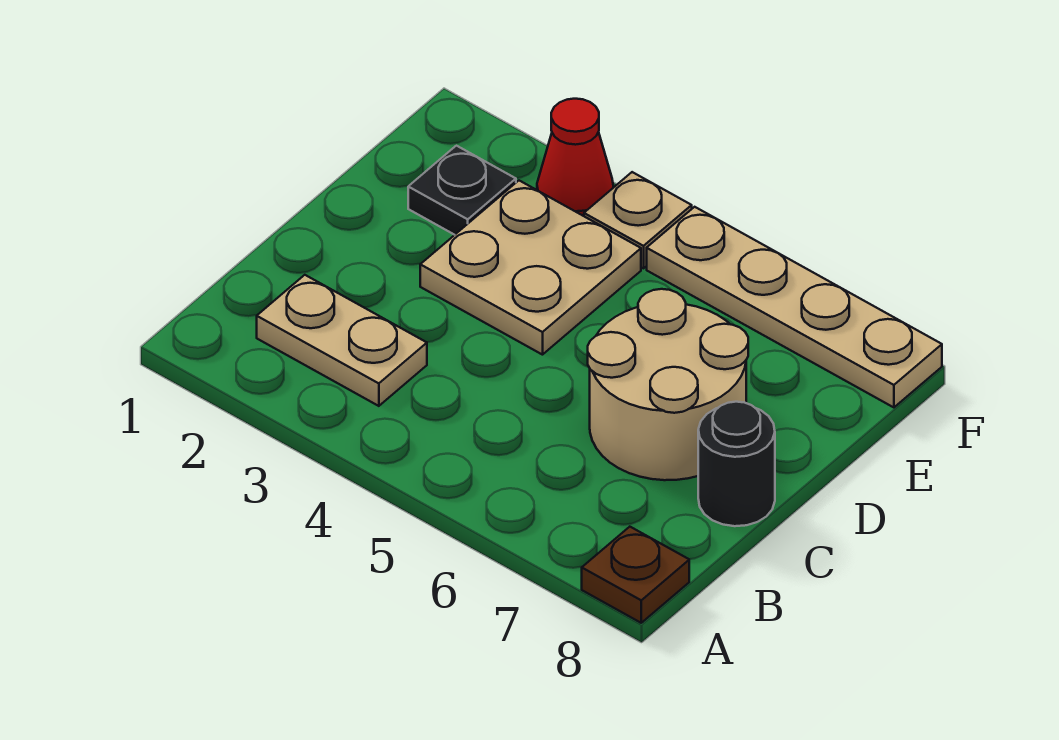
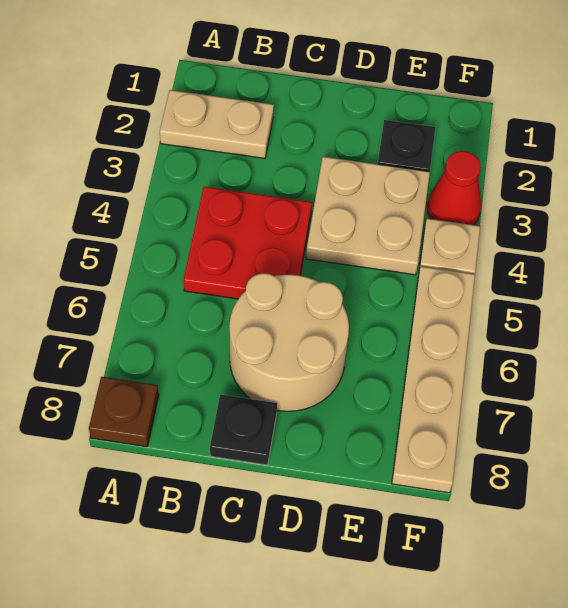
tan plate B2:B3 level 1 -> tan plate A2:B2 level 1
none -> red plate B4:C5 level 1
black round brick C8 level 1 -> black plate C8 level 1

